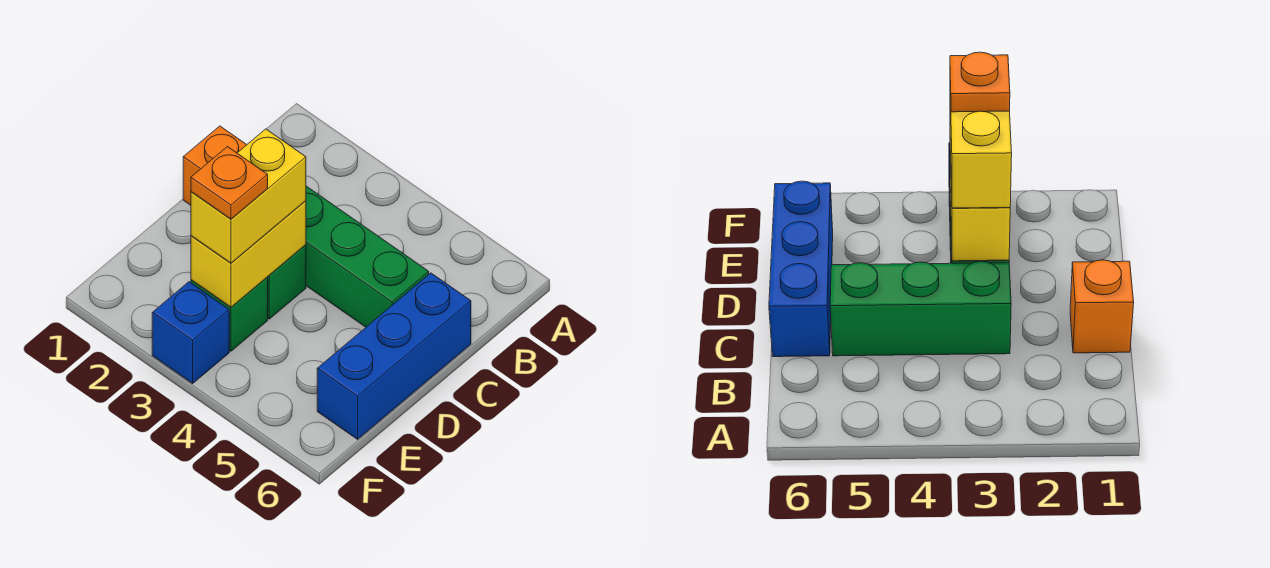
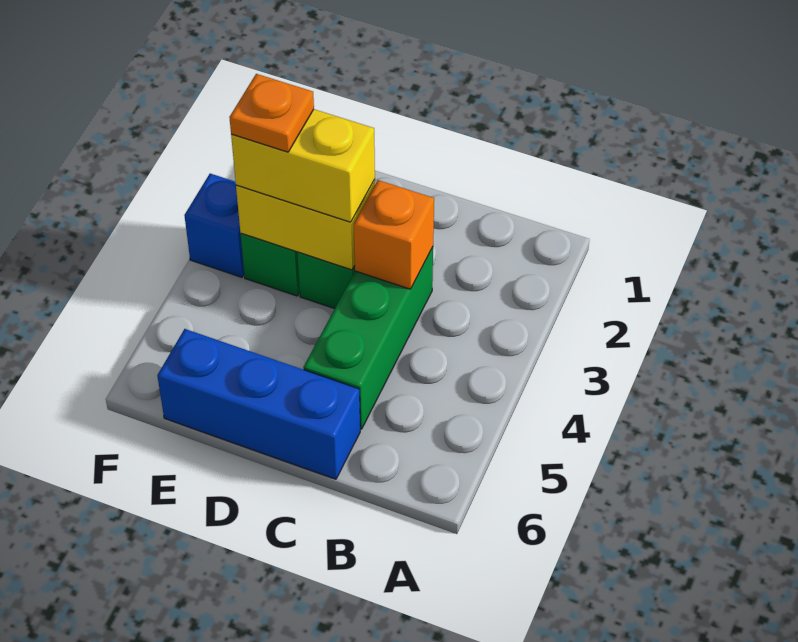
orange brick C1 level 1 -> orange brick C3 level 2

